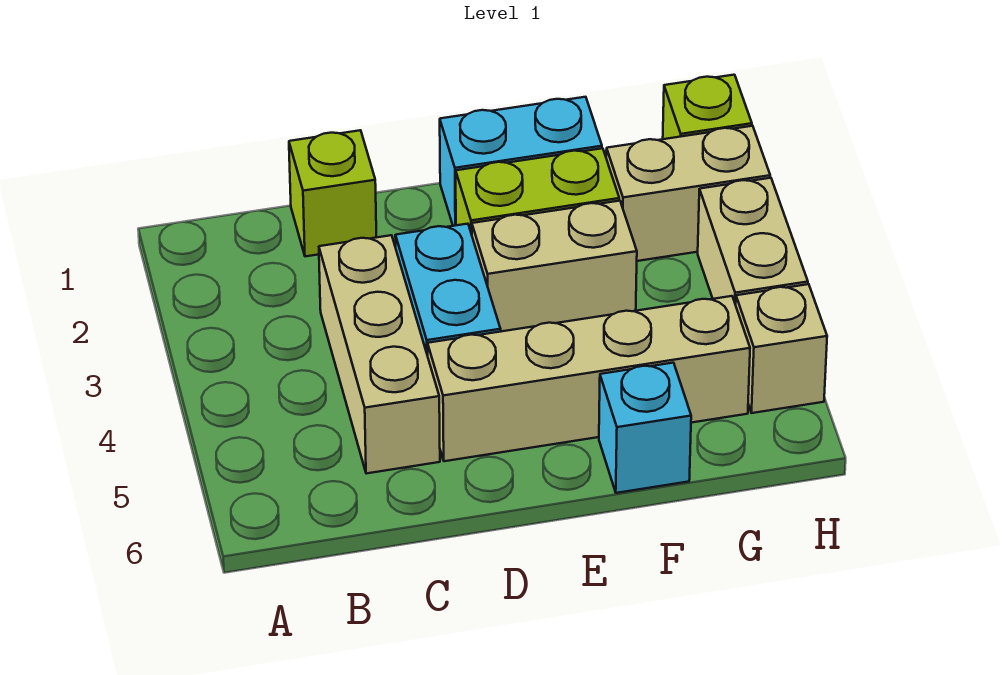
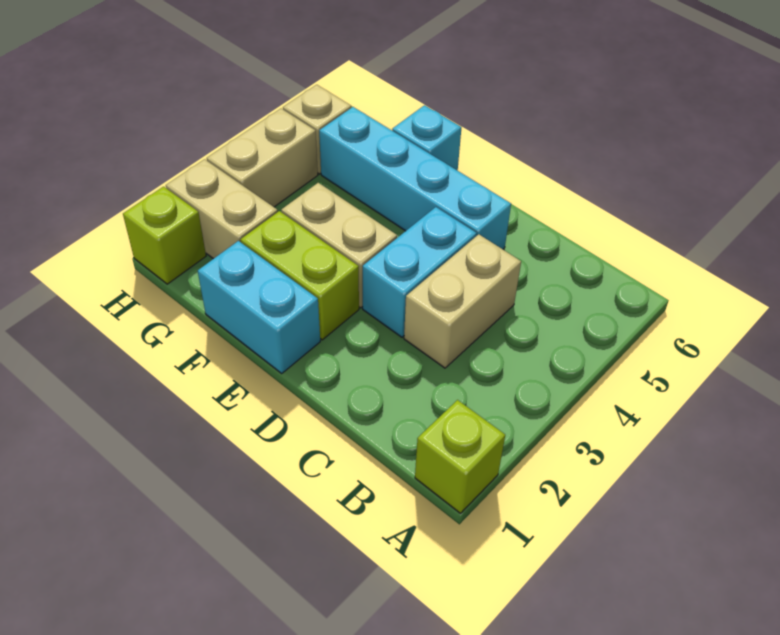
lime brick C1 level 1 -> lime brick A1 level 1
tan brick C3:C5 level 1 -> tan brick C3:C4 level 1
tan brick D5:G5 level 1 -> cyan brick D5:G5 level 1

